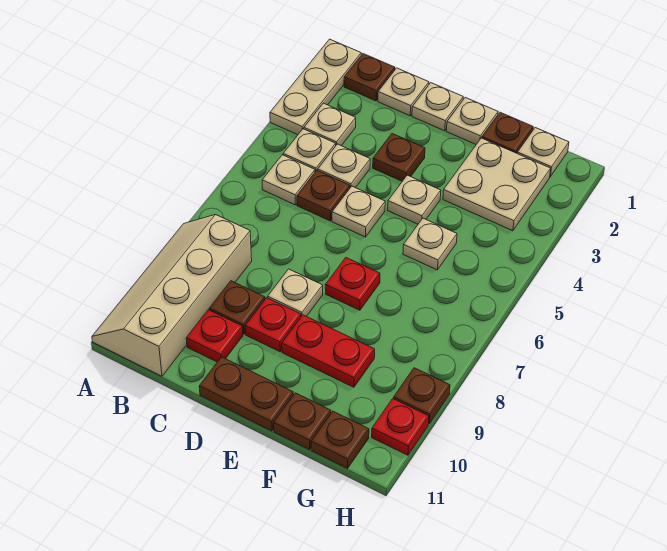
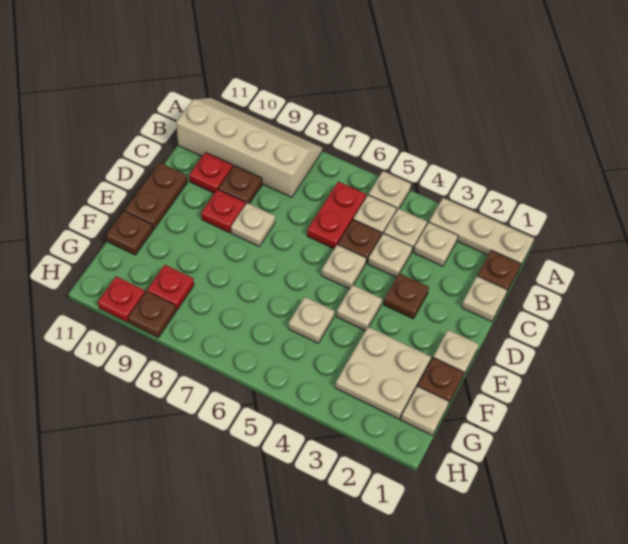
tan plate D1 level 1 -> tan plate A5 level 1
red plate E7 level 1 -> red plate G9 level 1
red plate E9:F9 level 1 -> red plate B6:C6 level 1
brown plate G11 level 1 -> none

